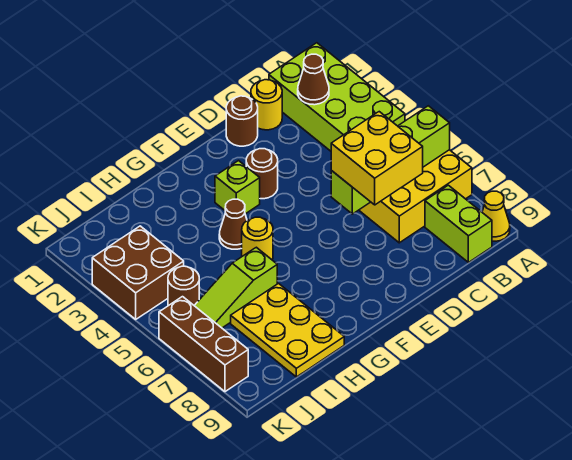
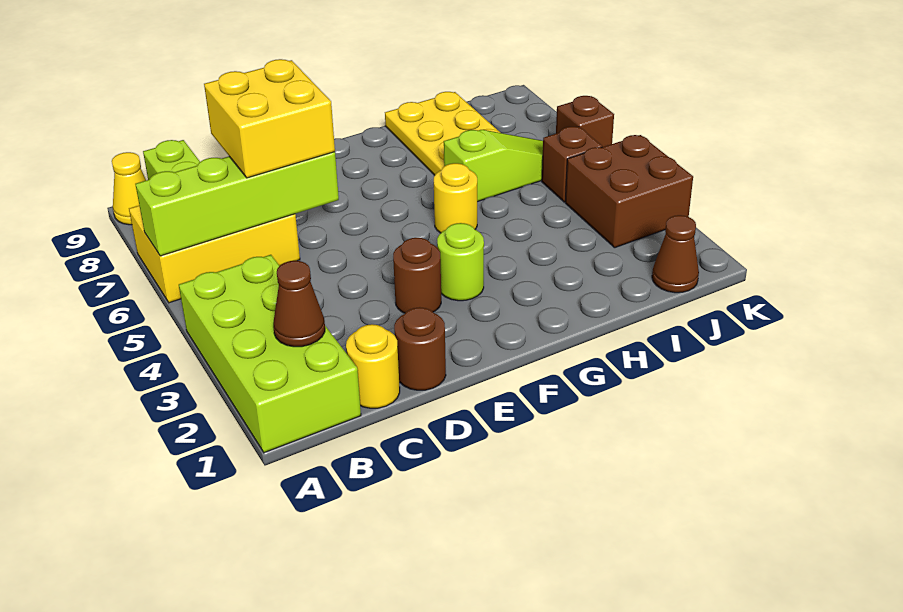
lime brick F3 level 1 -> lime round brick F3 level 1
brown cone G4 level 1 -> brown cone J1 level 1
brown round brick J5 level 1 -> brown brick J5 level 1
brown brick K6:K8 level 1 -> brown brick K6 level 1

